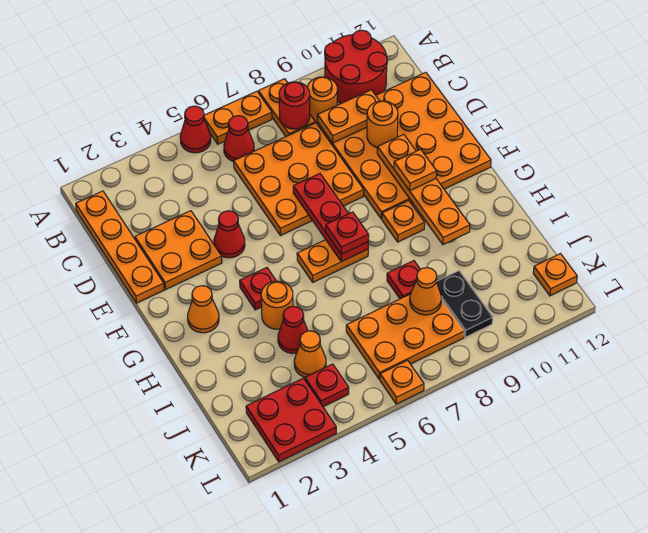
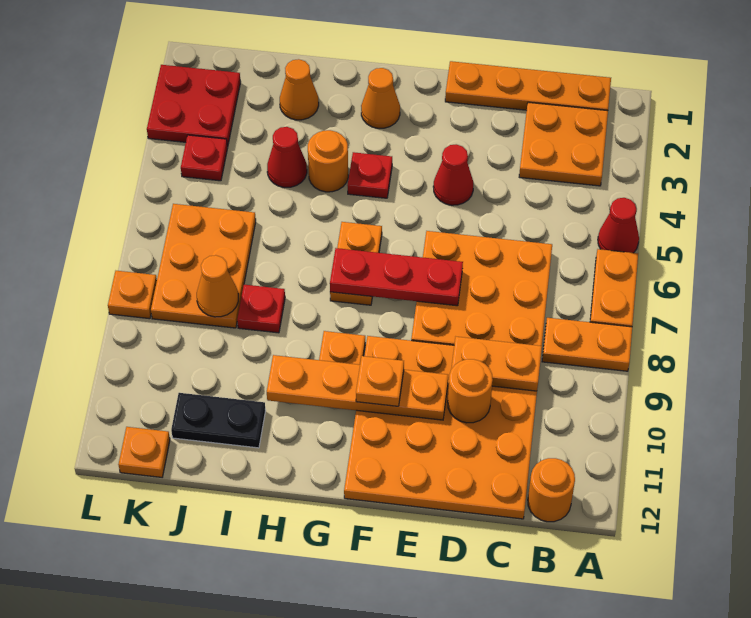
red round brick A10:B11 level 1 -> none
red cone B6 level 1 -> none
red round brick B8 level 2 -> none
orange round brick B9 level 1 -> orange round brick B12 level 1
orange plate C9:C10 level 2 -> orange plate C9:D9 level 2
orange plate D2:E3 level 1 -> orange plate B2:C3 level 1
red plate G7 level 3 -> none
orange cone J4 level 1 -> orange cone I2 level 1
black plate J9:K9 level 1 -> black plate I11:J11 level 1
orange plate L6 level 1 -> orange plate L8 level 1

